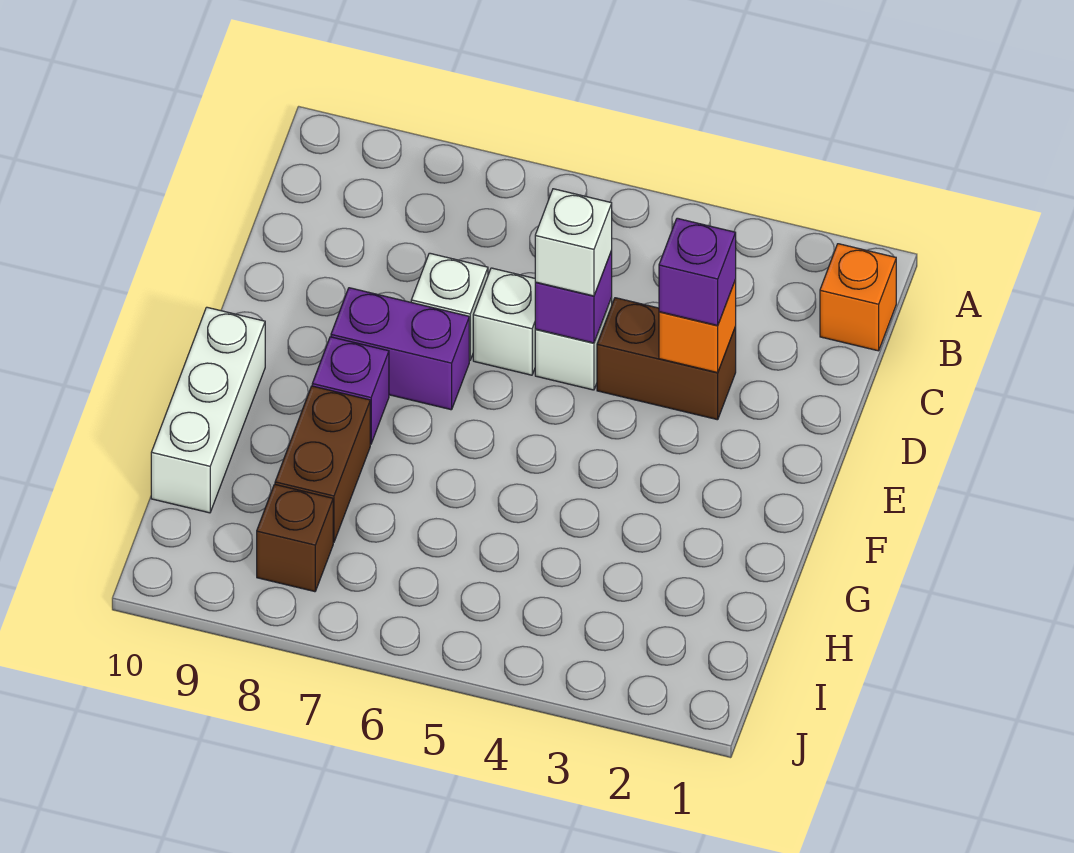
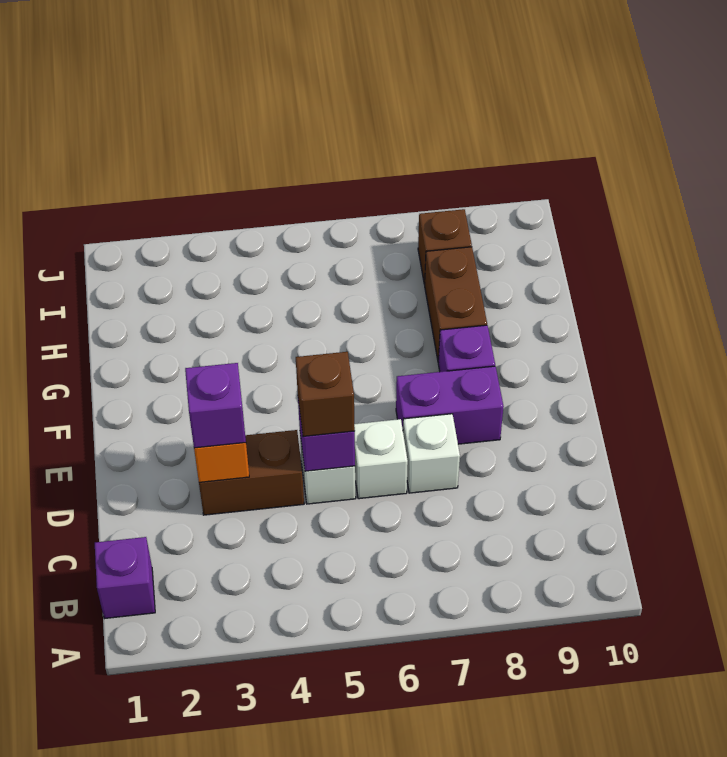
orange brick B1 level 1 -> purple brick B1 level 1
white brick D5 level 3 -> brown brick D5 level 3
white brick F10:H10 level 1 -> none

